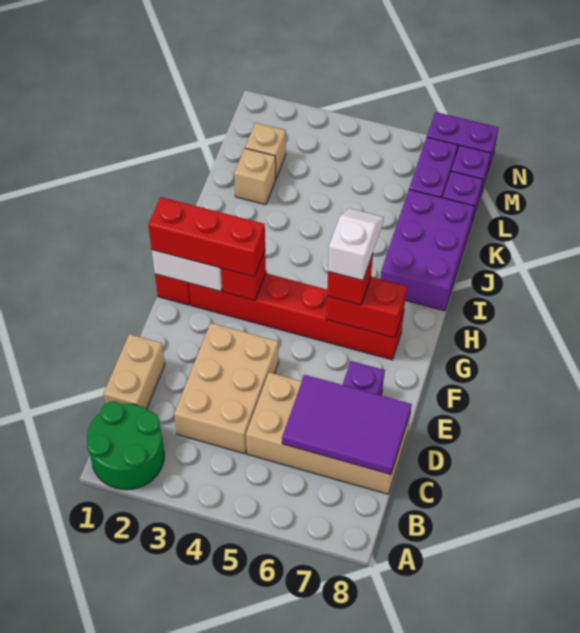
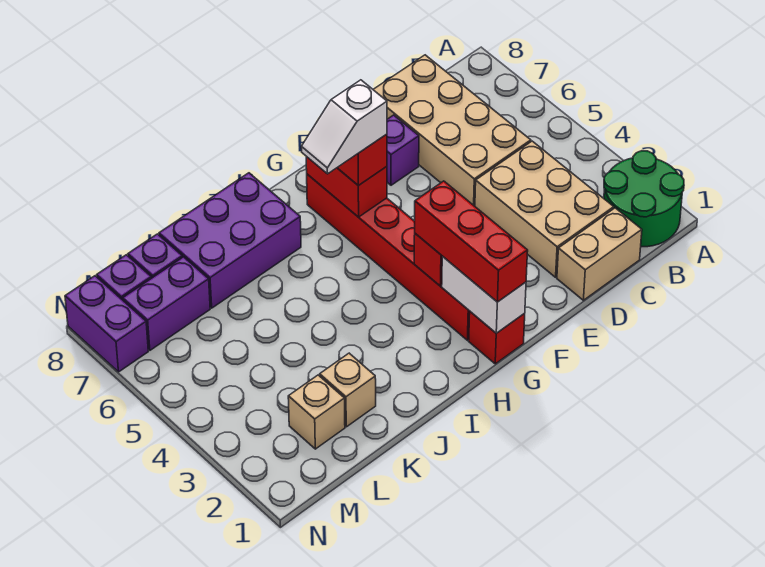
tan brick C3:E4 level 1 -> tan brick C2:D4 level 1
purple tile C6:D8 level 2 -> none

